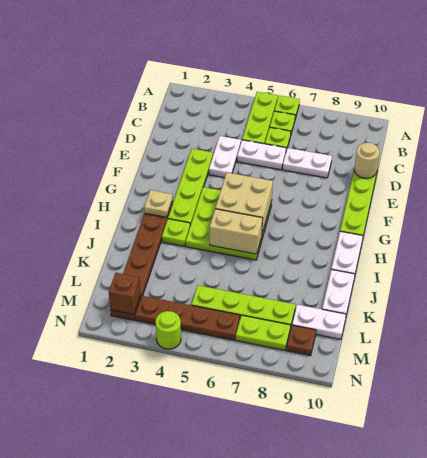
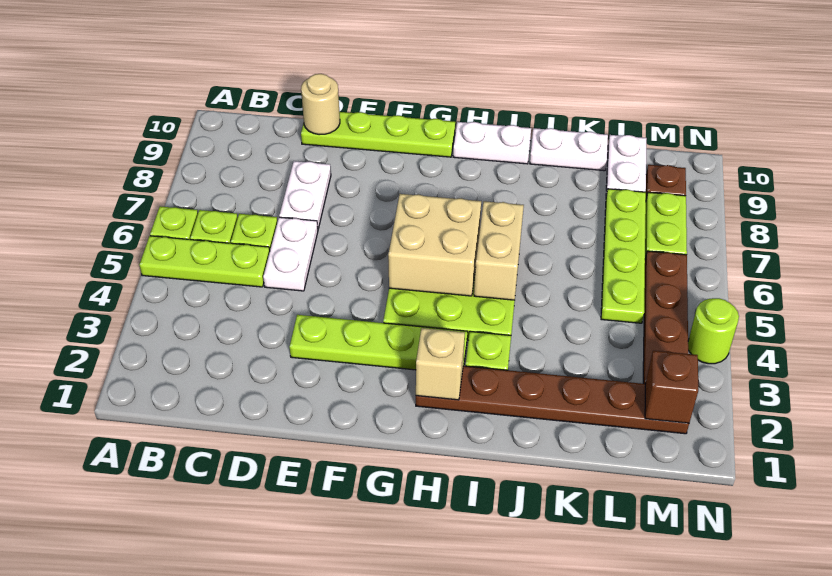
white plate D4:E4 level 1 -> none
tan plate H2 level 2 -> tan brick H2 level 2

